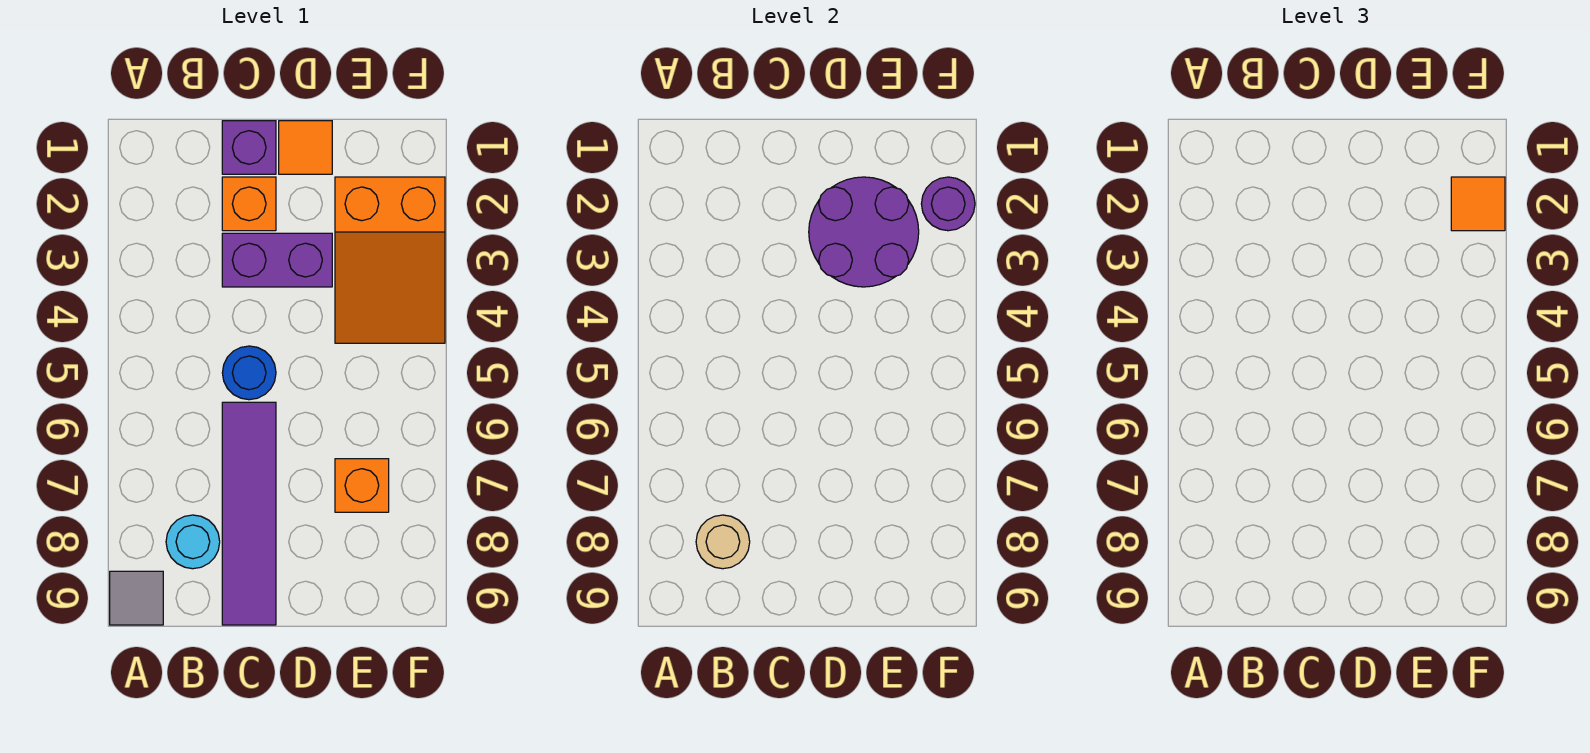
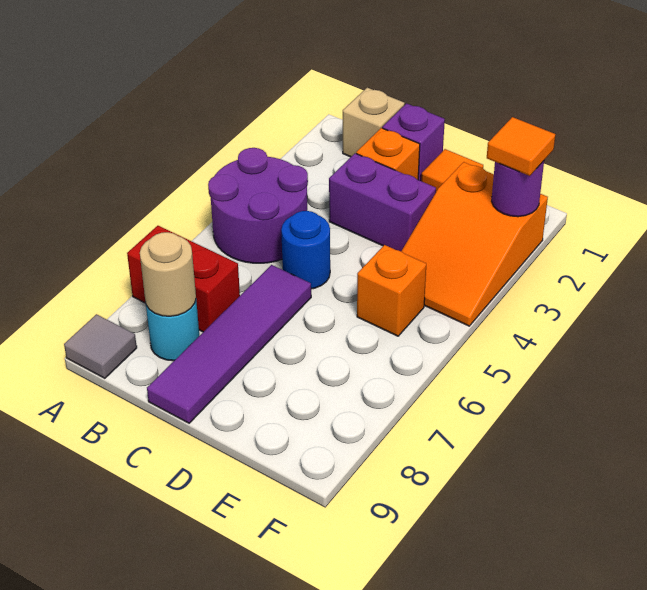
none -> red brick A7:B7 level 1
none -> tan brick B1 level 1
purple round brick D2:E3 level 2 -> purple round brick A4:B5 level 1
orange brick E7 level 1 -> orange brick E5 level 1

